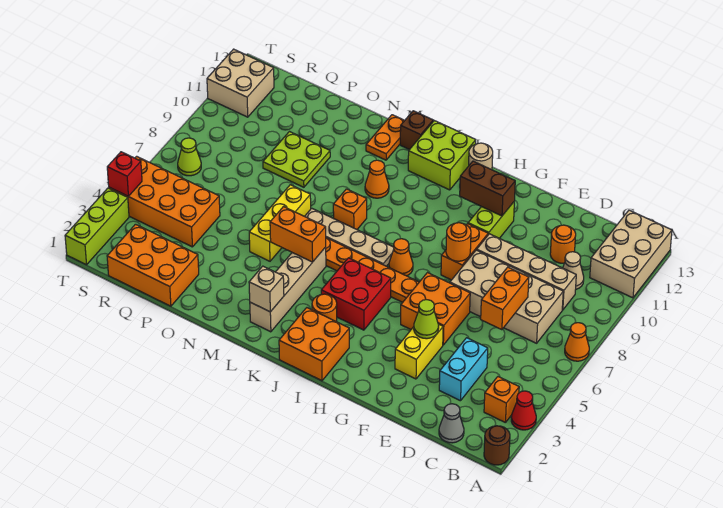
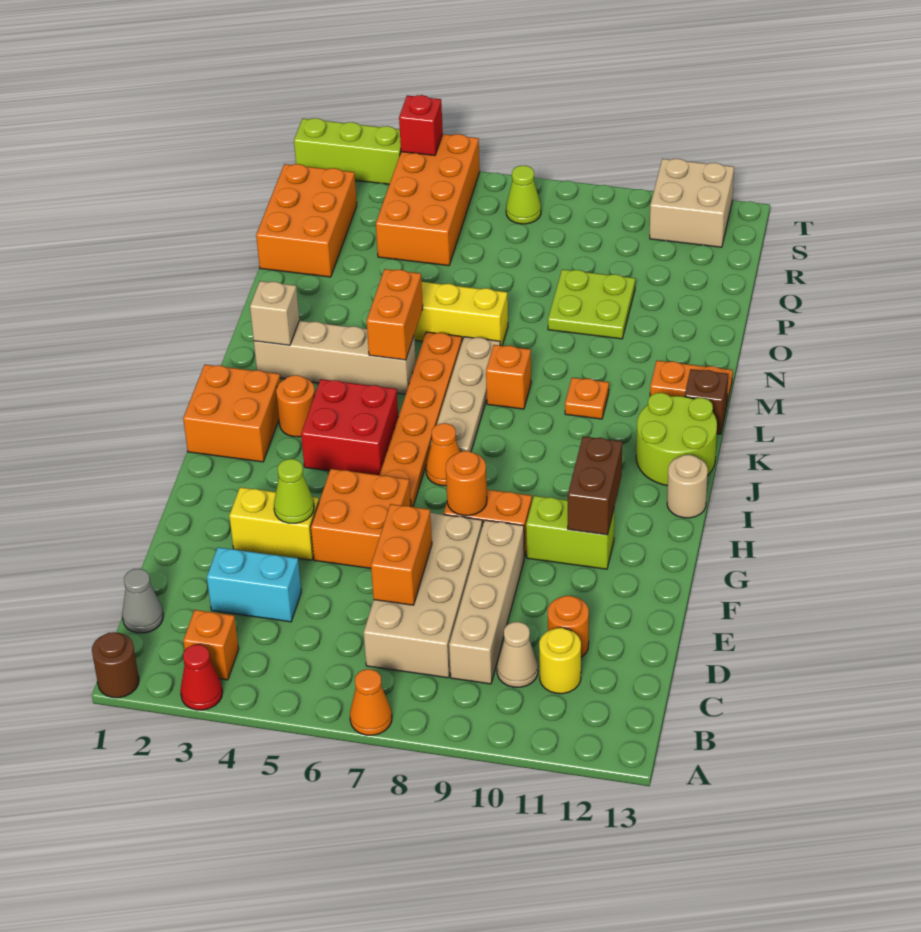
tan brick A11:B13 level 1 -> none
none -> yellow round brick C11 level 1
orange brick D6:D7 level 2 -> orange brick D7:E7 level 2
lime brick J12:K13 level 1 -> lime round brick J12:K13 level 1
orange cone L10 level 1 -> orange plate L10 level 1

